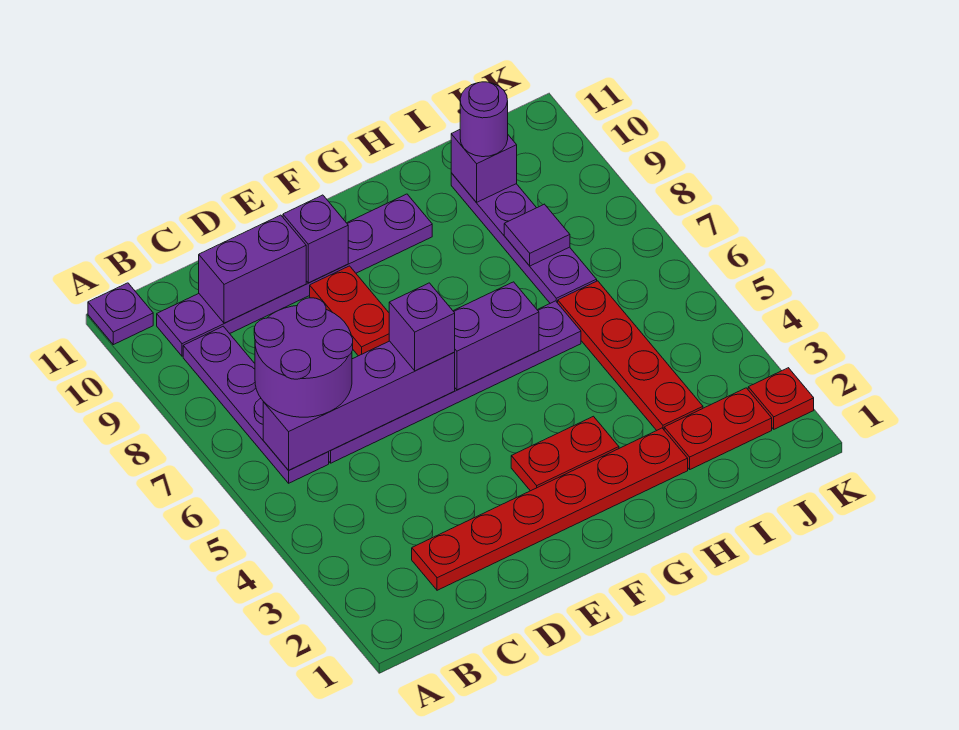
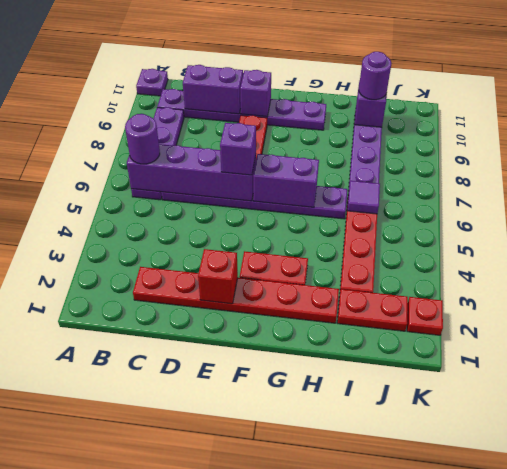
purple round brick B6:C7 level 3 -> purple round brick B6 level 3
none -> red brick E2 level 2
purple tile I8 level 2 -> purple tile I6 level 2

